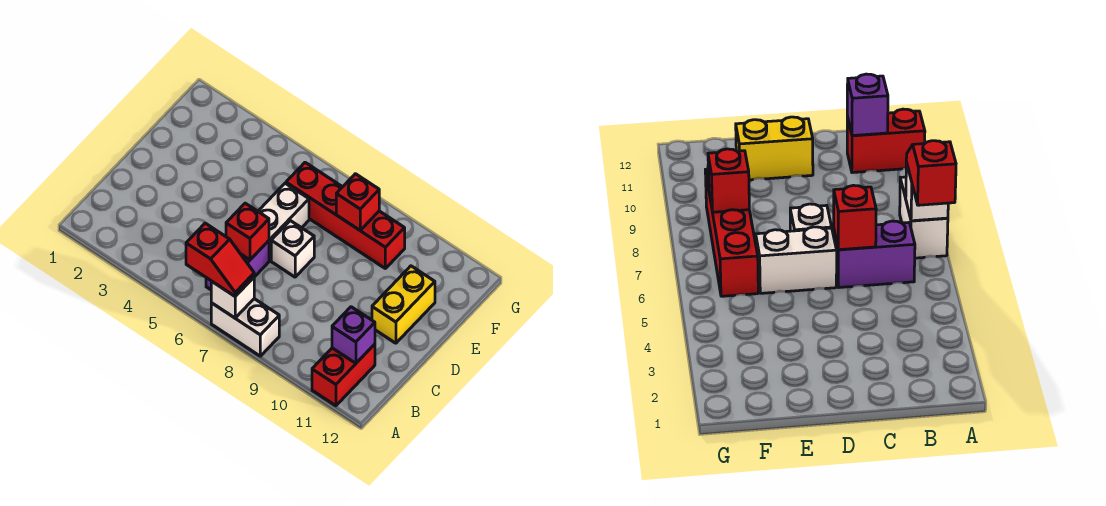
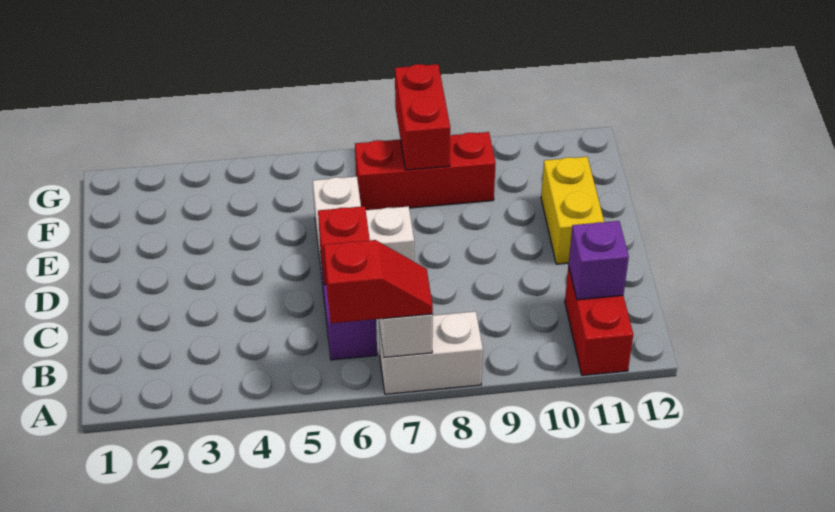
red brick F6:F9 level 1 -> red brick F7:F9 level 1
red brick F8 level 2 -> red brick F8:G8 level 2

